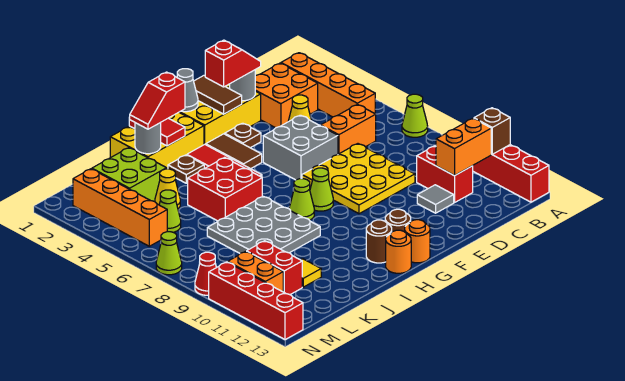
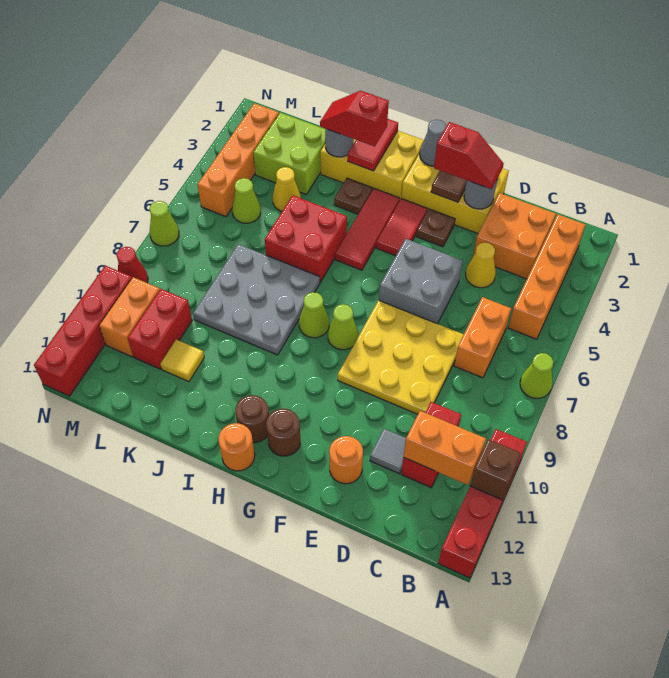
orange brick C6:D6 level 1 -> orange brick C6:C7 level 1
brown tile G3:G4 level 1 -> red tile G3:G4 level 1
orange round brick G13 level 1 -> orange round brick E12 level 1

